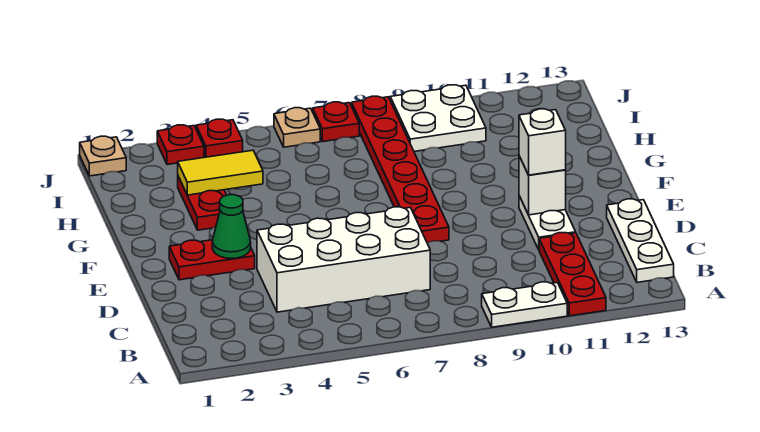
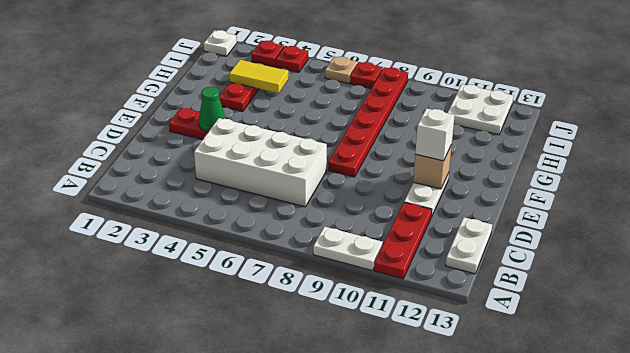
white plate B13:D13 level 1 -> white plate B13:C13 level 1
white brick E11 level 2 -> tan brick E11 level 2
white plate I9:J10 level 1 -> white plate I11:J12 level 1
tan plate J1 level 1 -> white plate J1 level 1

